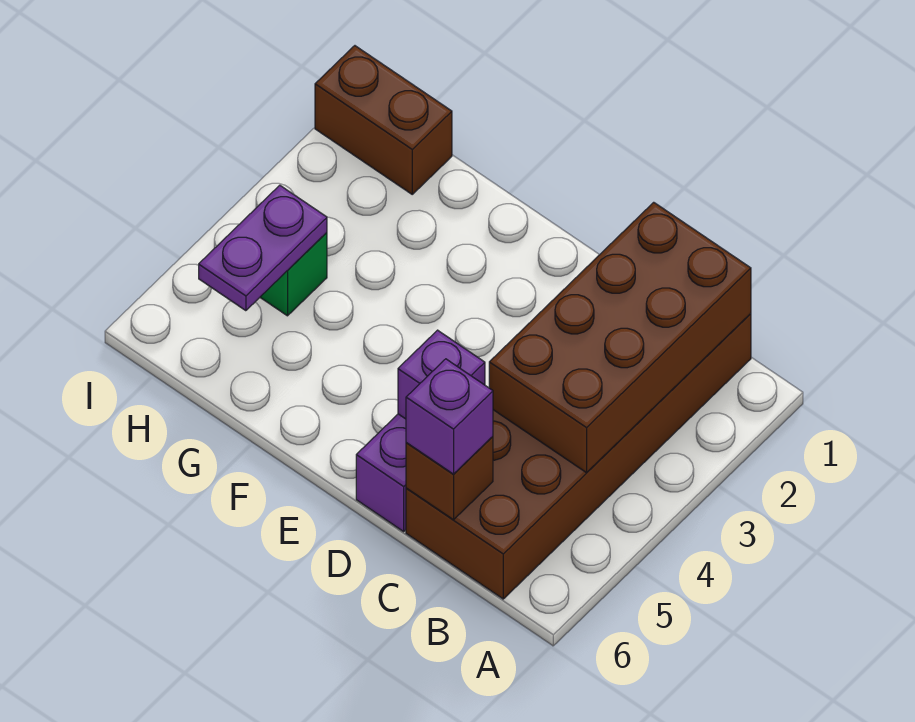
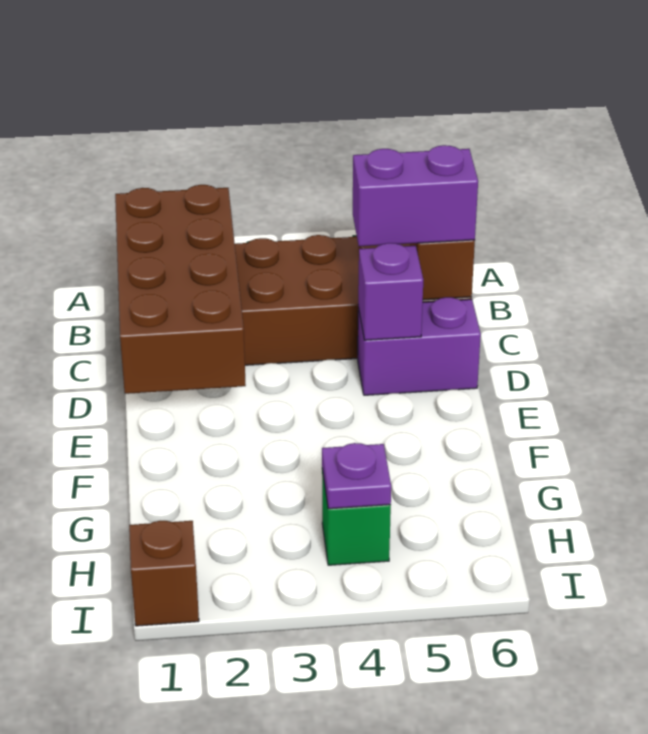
brown brick B1:C4 level 2 -> brown brick B1:E2 level 2
purple brick C6 level 3 -> purple brick C5:C6 level 3
brown brick H1:I1 level 1 -> brown brick I1 level 1
purple plate H4:H5 level 2 -> purple plate H4 level 2

